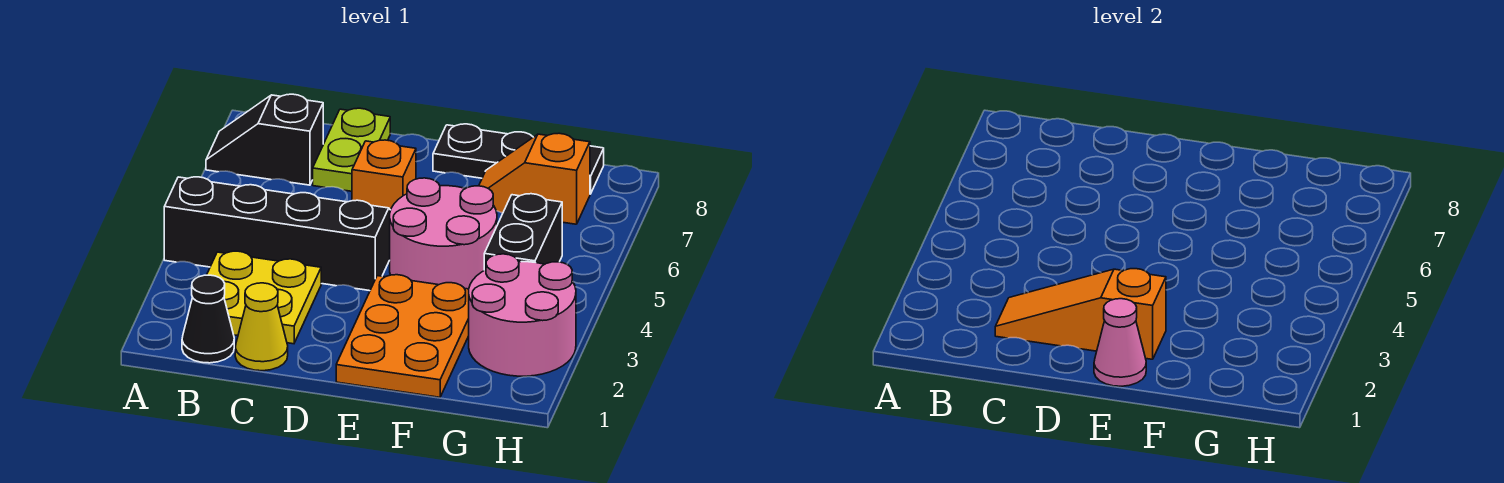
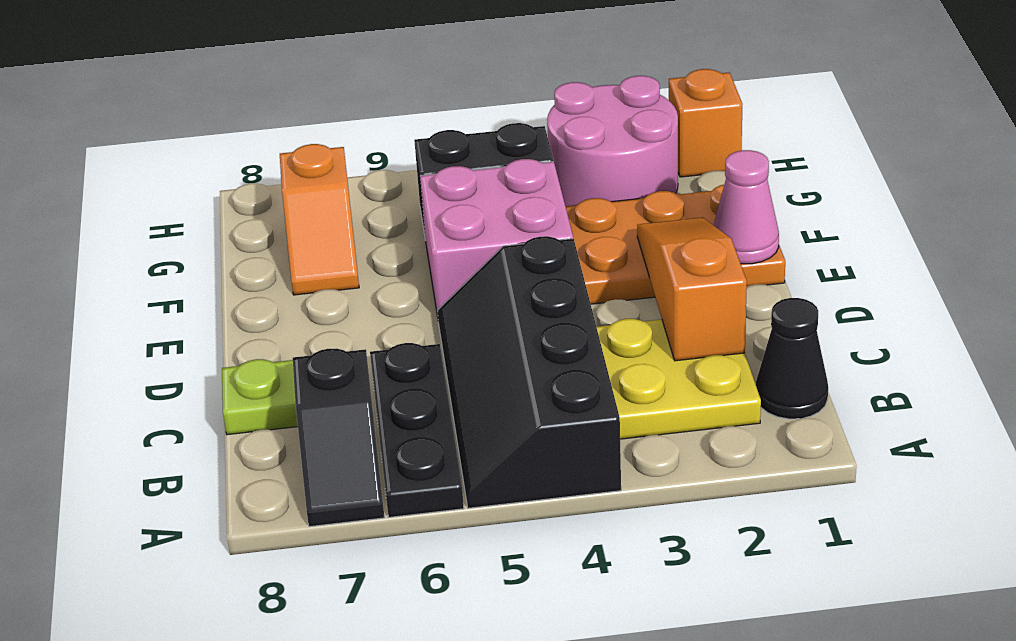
yellow cone C1 level 1 -> none
orange slope C2:E2 level 2 top E -> orange slope C2:E2 level 2 top C
orange brick D6 level 1 -> orange brick H1 level 1
pink round brick E4:F5 level 1 -> pink brick E4:F5 level 1
black plate E8:G8 level 1 -> black plate A6:C6 level 1

